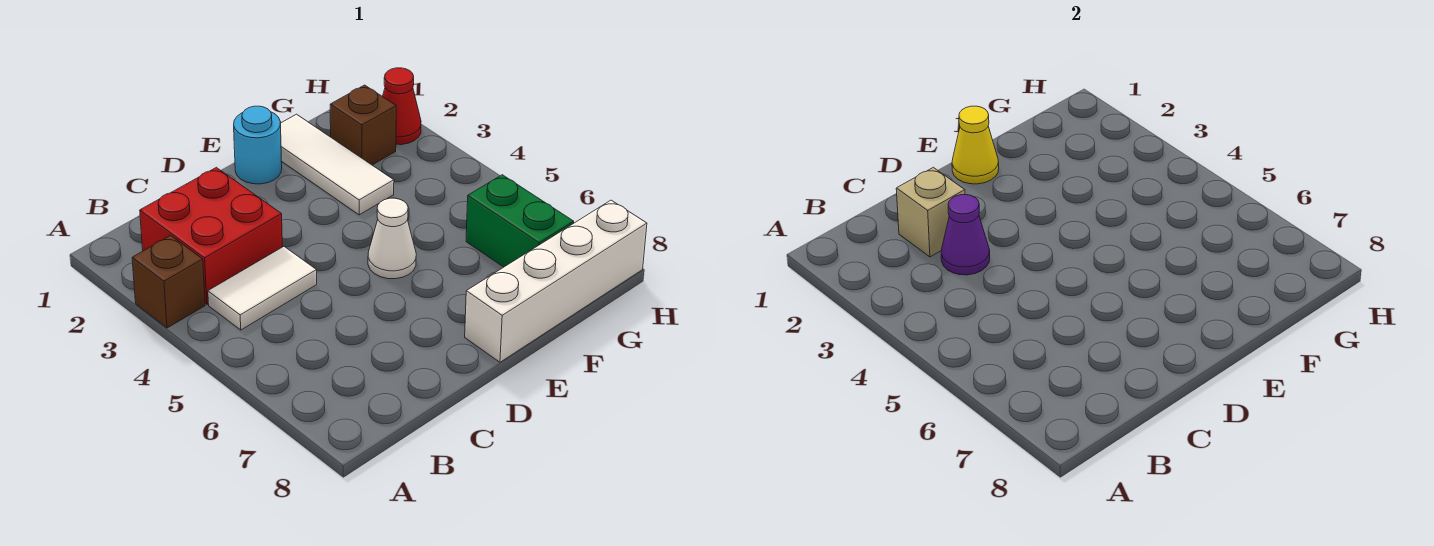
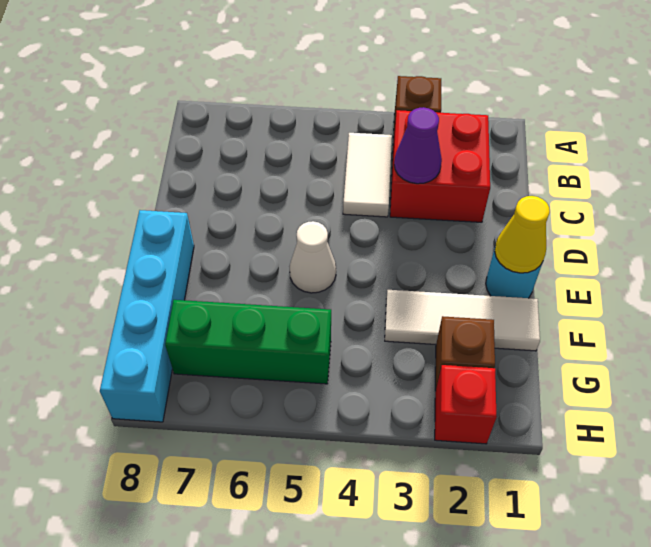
tan brick C2 level 2 -> none
white brick E8:H8 level 1 -> cyan brick E8:H8 level 1
green brick G6:G7 level 1 -> green brick G5:G7 level 1
red cone H2 level 1 -> red brick H2 level 1

